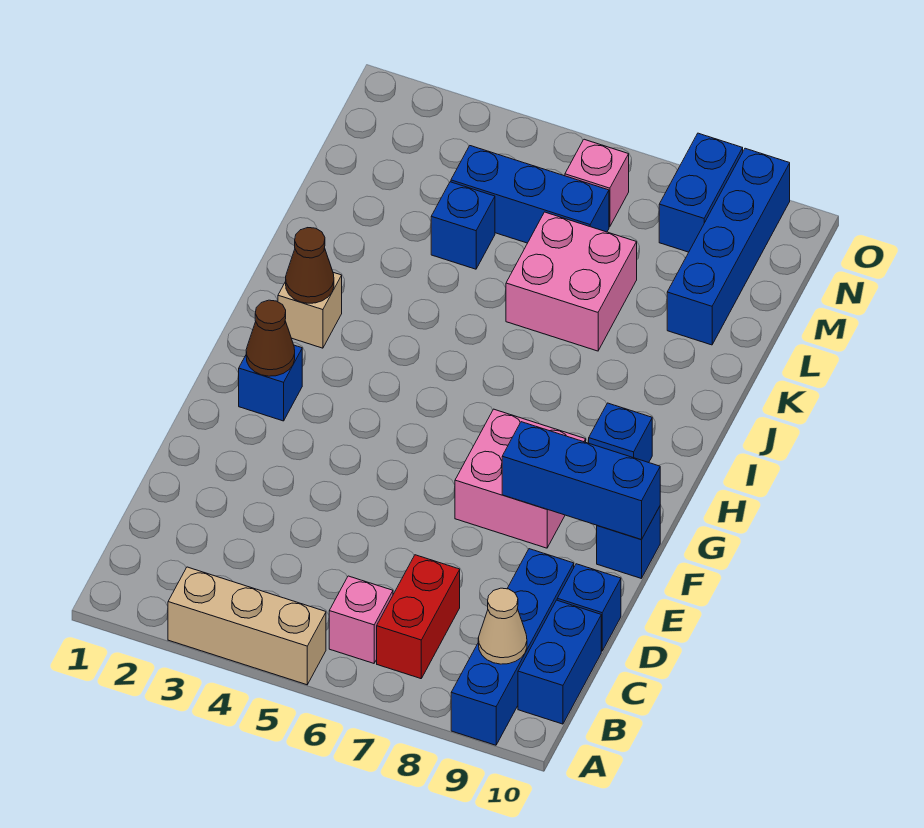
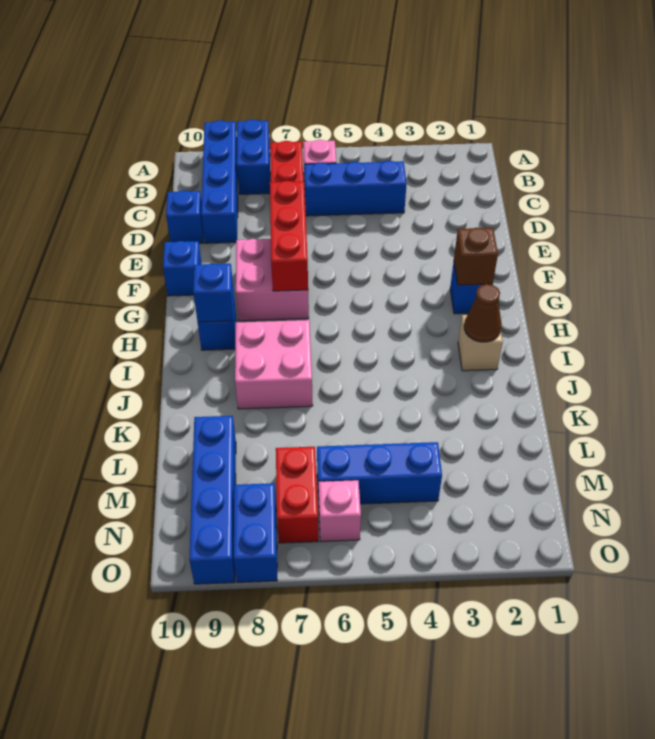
tan brick A3:A5 level 1 -> none
tan cone B9 level 2 -> none
blue brick B10:C10 level 1 -> blue brick A8:B8 level 1
none -> red brick E7:G7 level 2
blue brick F8:F10 level 2 -> blue brick C4:C6 level 1
brown cone G2 level 2 -> brown brick G2 level 2
pink brick K6:L7 level 1 -> pink brick I7:J8 level 1
blue brick L4 level 1 -> blue brick H9 level 2
none -> red brick M7:N7 level 1

